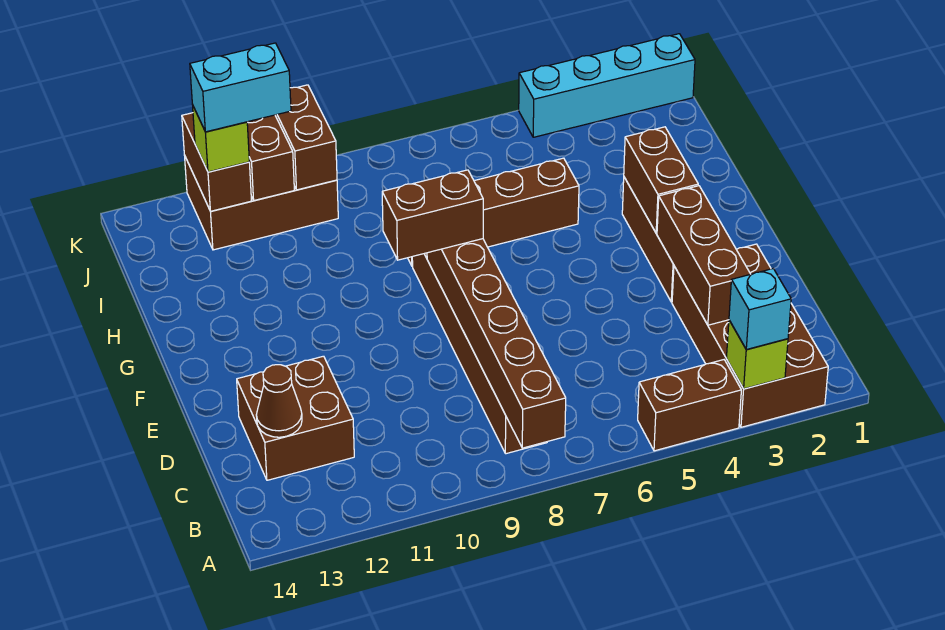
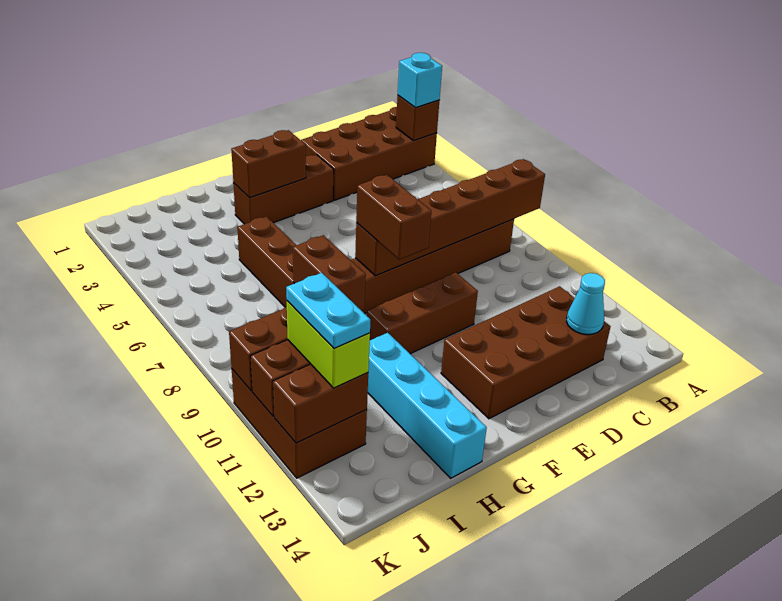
lime brick A3 level 2 -> brown brick A3 level 2
brown brick A4:A5 level 1 -> brown brick H8:H9 level 2
brown brick C3:E3 level 2 -> brown brick E10:G10 level 1
brown brick C12:D13 level 1 -> brown brick C12:F13 level 1
brown cone C13 level 2 -> cyan cone C13 level 2
cyan brick J11:J12 level 4 -> cyan plate J11:J12 level 4
lime brick J12 level 3 -> lime brick J11:J12 level 3
cyan brick K1:K4 level 1 -> cyan brick H11:H14 level 1

